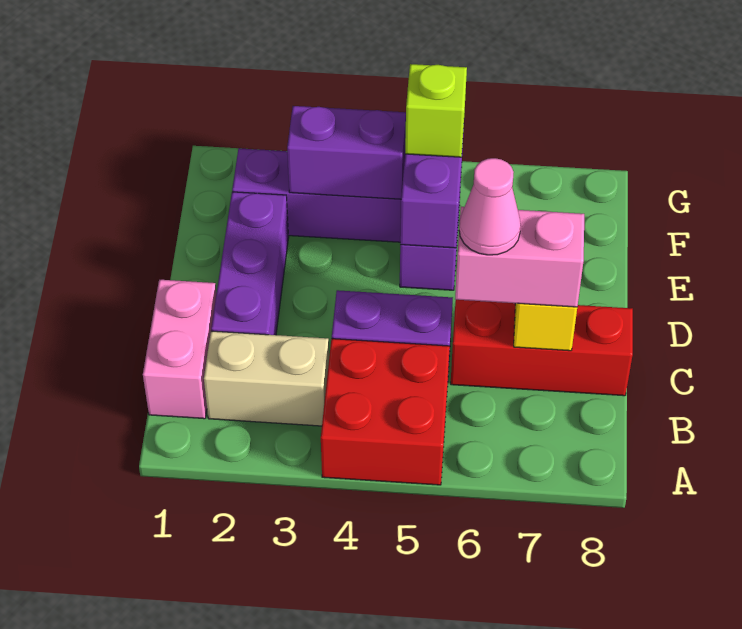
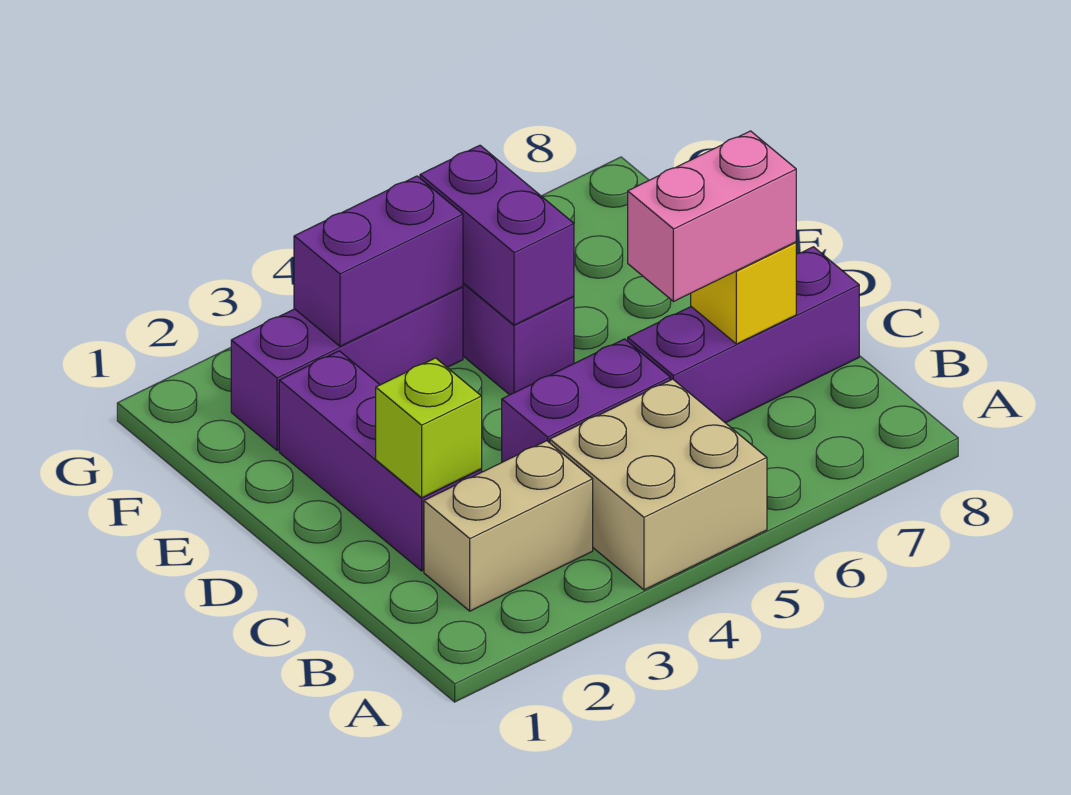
red brick A4:B5 level 1 -> tan brick A4:B5 level 1
pink brick B1:C1 level 1 -> none
red brick C6:C8 level 1 -> purple brick C6:C8 level 1
pink cone C6 level 4 -> none
lime brick F5 level 3 -> lime brick C2 level 2

